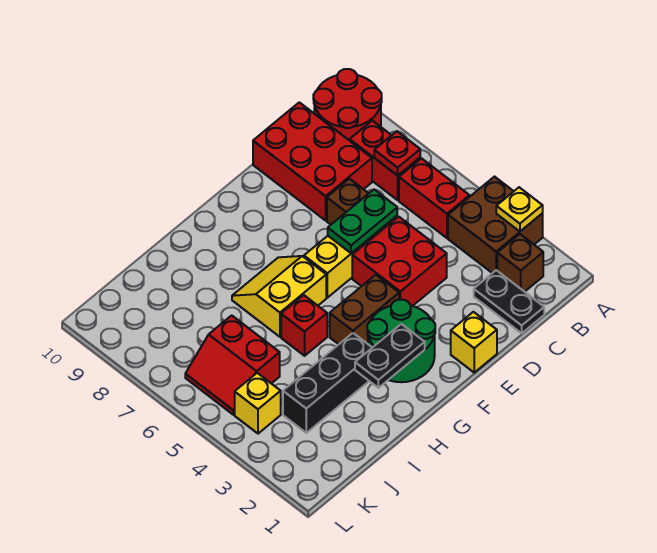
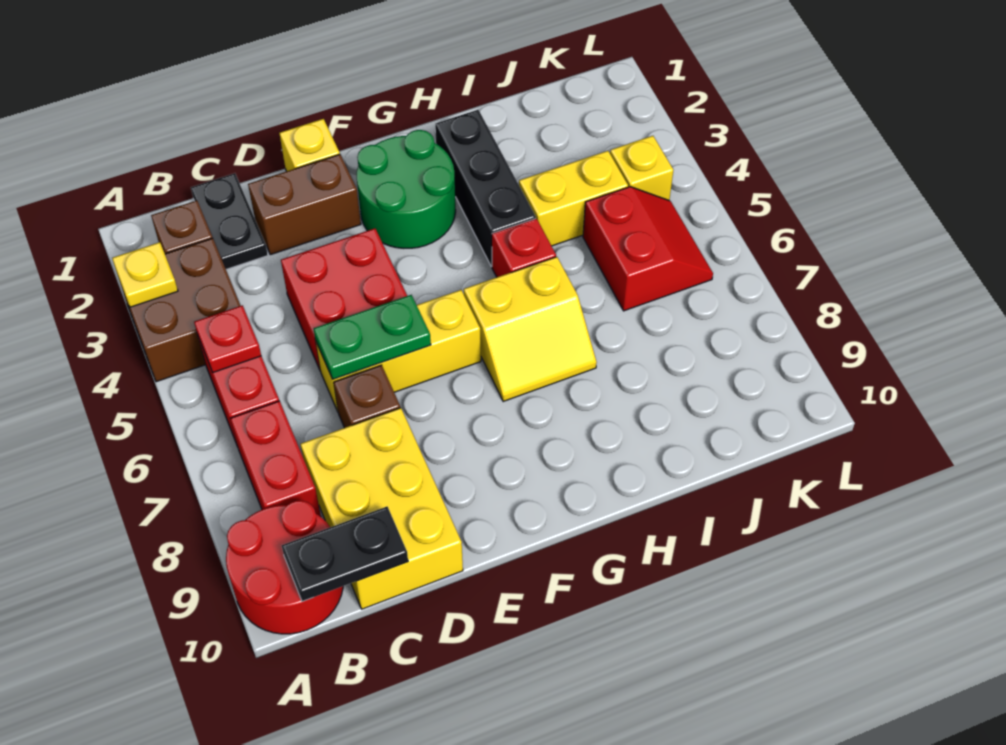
red plate B7 level 2 -> red plate B5 level 2
red brick C8:D10 level 1 -> yellow brick C8:D10 level 1
brown brick F4:G4 level 1 -> brown brick D2:E2 level 1
black plate G2:H2 level 2 -> black plate B10:C10 level 2
black brick H3:J3 level 1 -> black brick H2:H4 level 1
none -> yellow brick I4:J4 level 1

